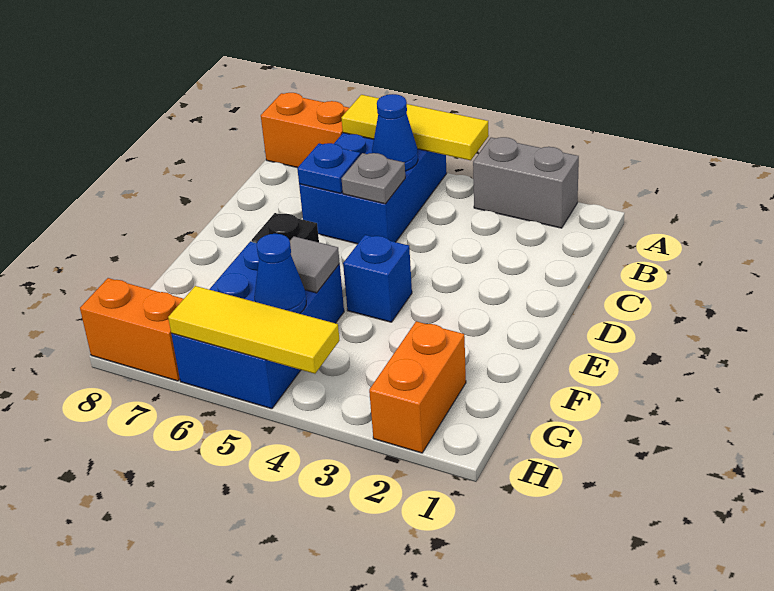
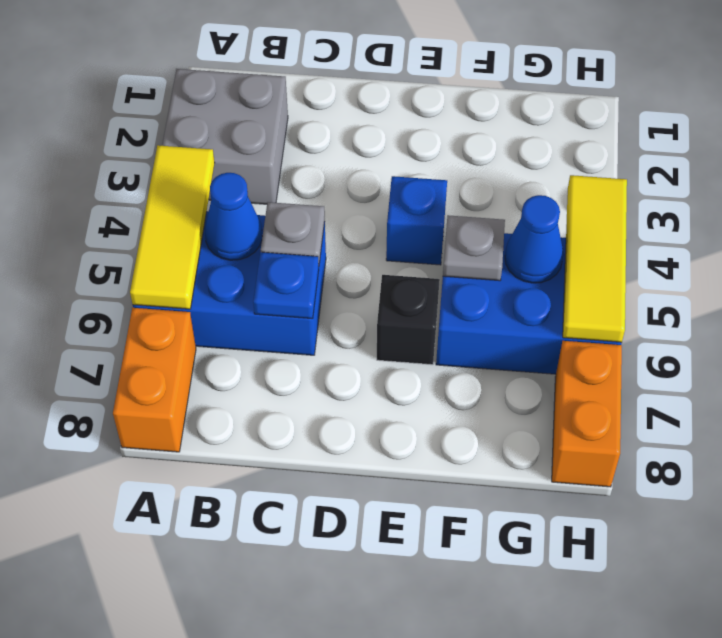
grey brick A2:A3 level 1 -> grey brick A2:B3 level 1
grey tile F5 level 2 -> grey plate F5 level 2
orange brick G2:H2 level 1 -> none

